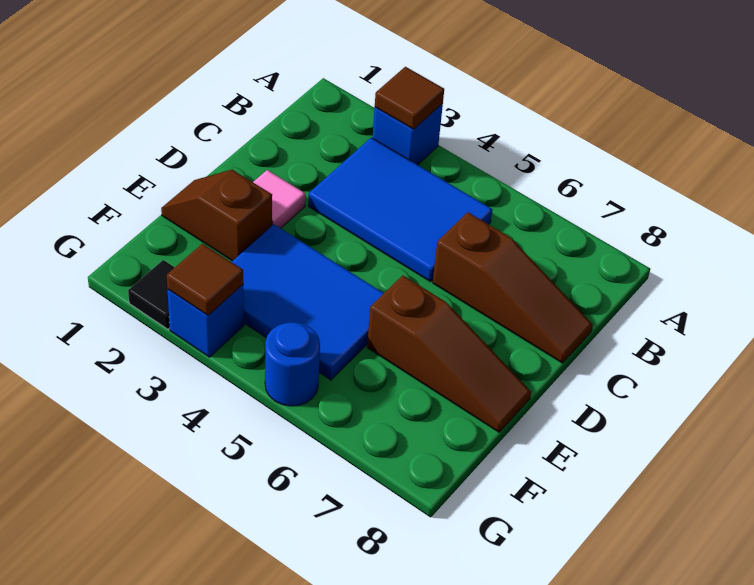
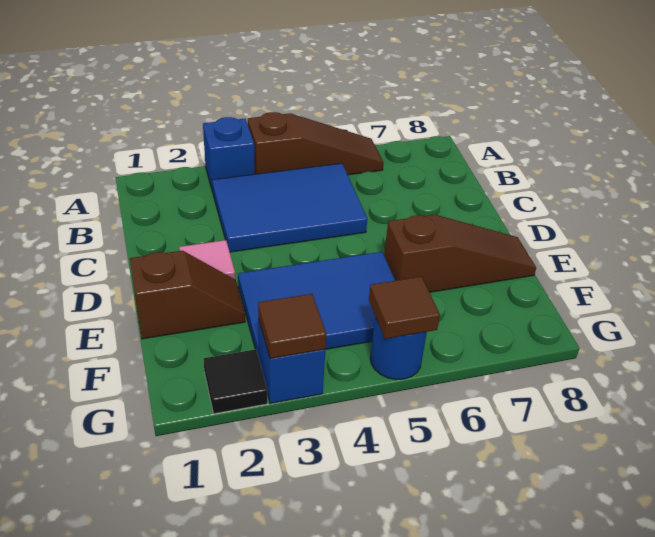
brown tile A3 level 2 -> brown tile G5 level 2
brown slope C6:C8 level 1 top 6 -> brown slope A4:A6 level 1 top 4
brown slope E1:E2 level 1 top 2 -> brown slope E1:E2 level 1 top 1

